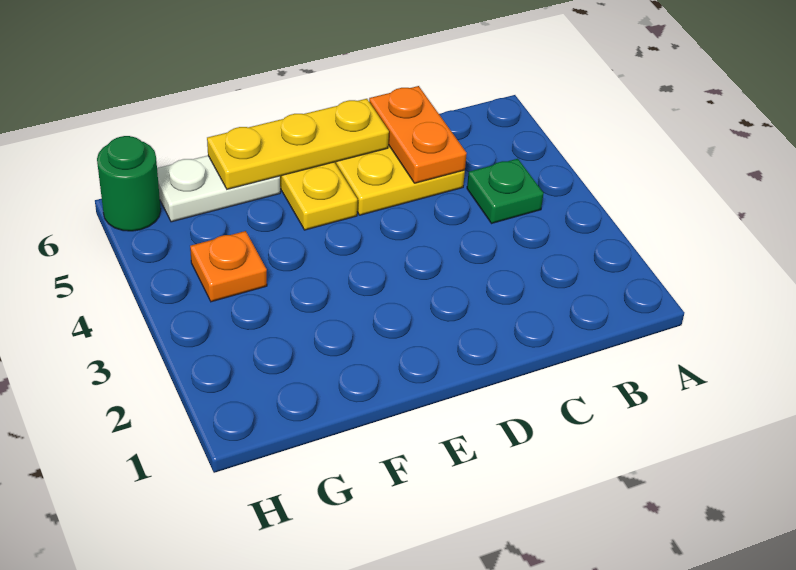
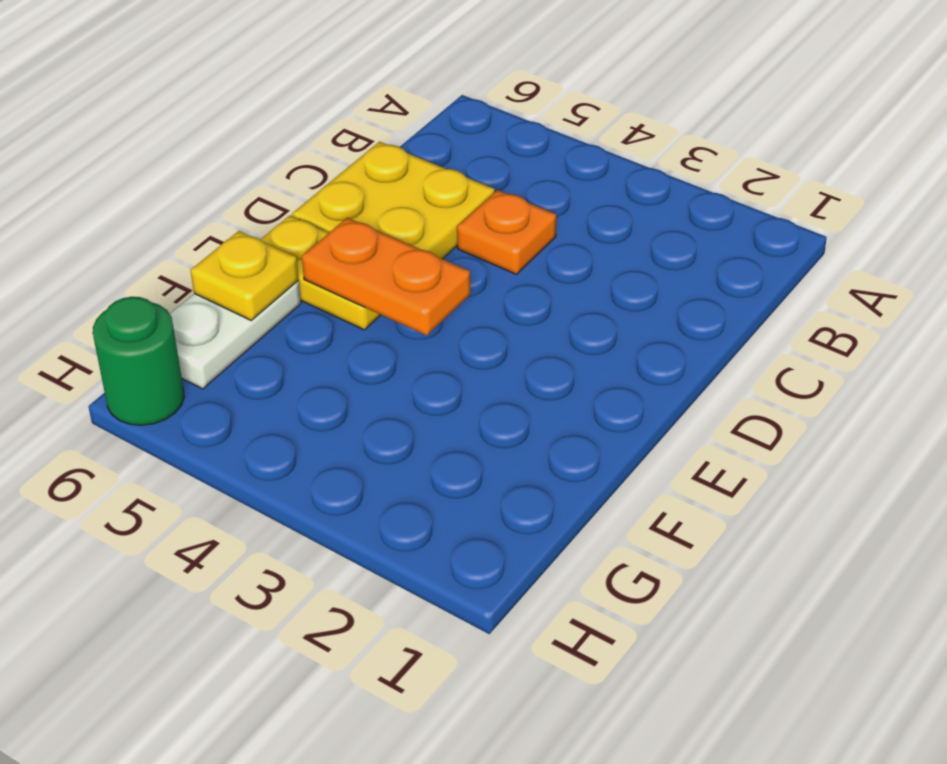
green plate B4 level 1 -> none
orange plate C5:C6 level 2 -> orange plate E4:E5 level 2
yellow plate D6:F6 level 2 -> yellow plate F6 level 2
orange plate G4 level 1 -> orange plate C4 level 1

